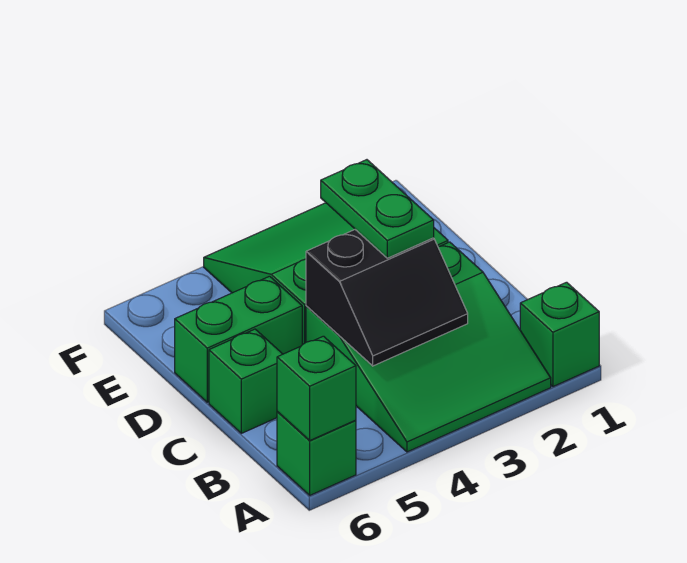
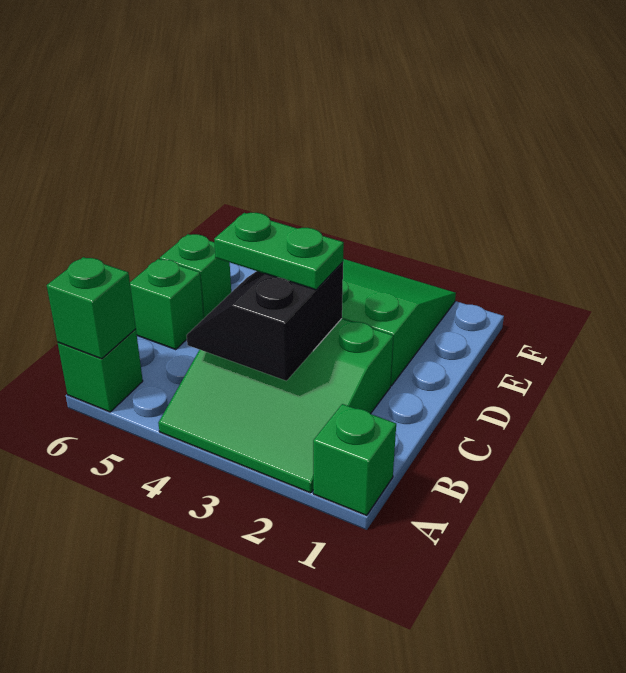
black slope B3:C4 level 2 top C -> black slope B3:C4 level 2 top 3
green plate C3:D3 level 3 -> green plate C3:C4 level 3
green brick D5:D6 level 1 -> green brick D6 level 1

